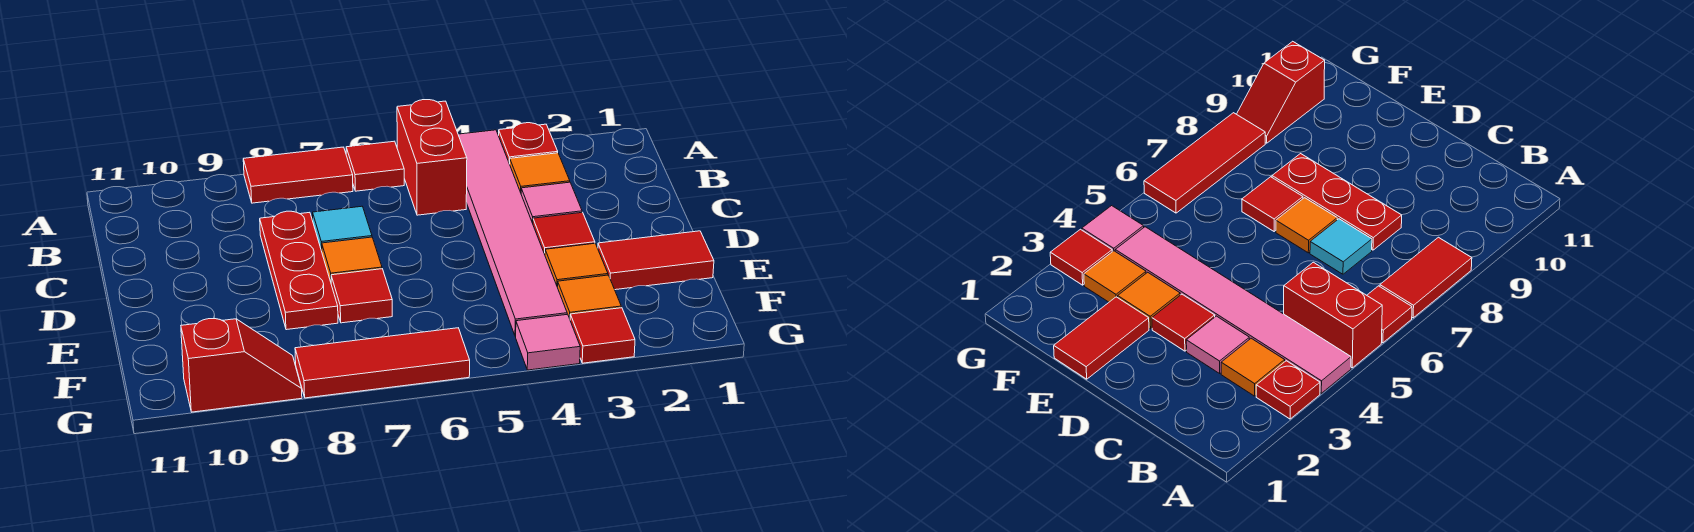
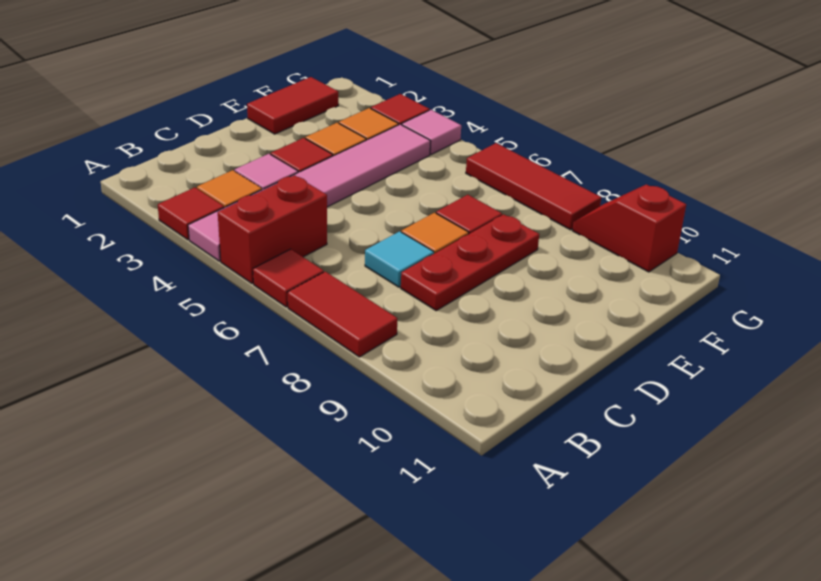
red plate A3 level 1 -> red tile A3 level 1
red tile E1:E2 level 1 -> red tile E1:F1 level 1

